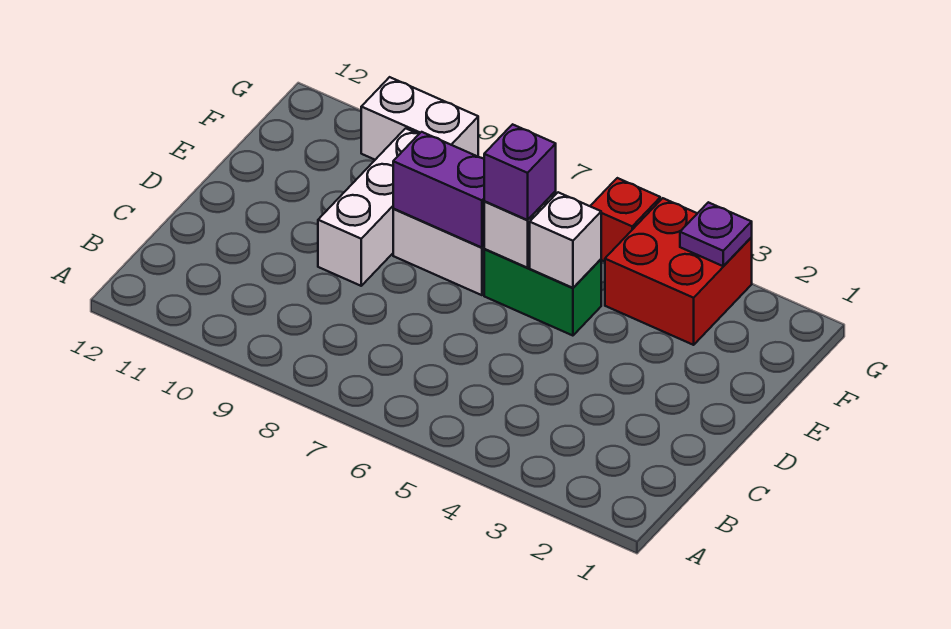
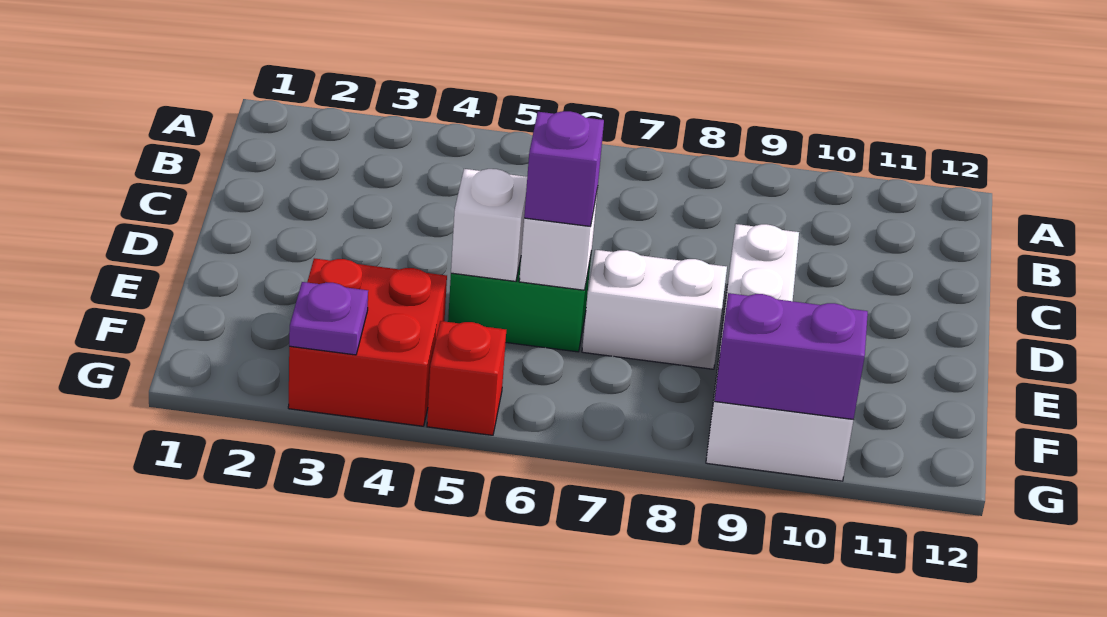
purple brick E7:E8 level 2 -> purple brick G9:G10 level 2

